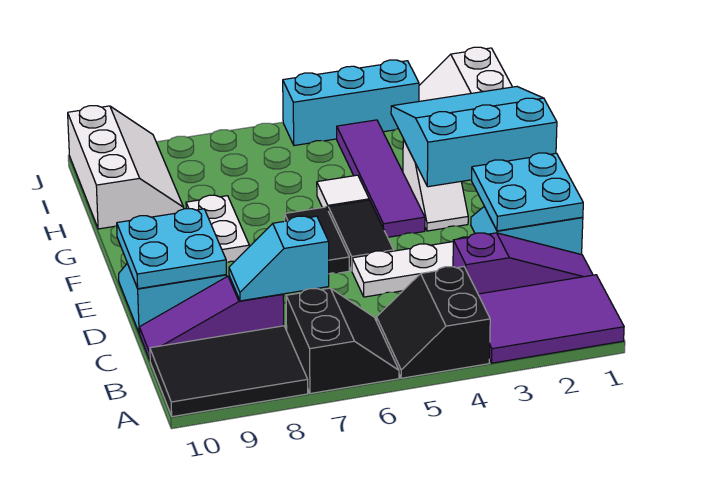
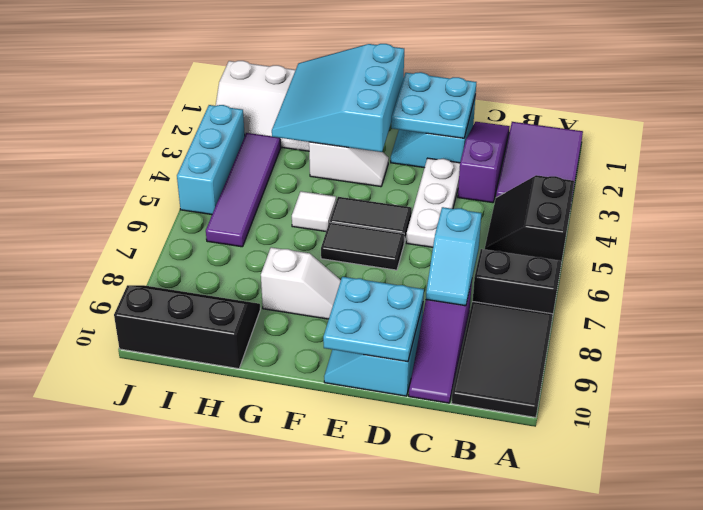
black slope A4:B5 level 1 top 4 -> black slope A4:B5 level 1 top A
purple tile F4:I4 level 1 -> purple tile I3:I6 level 1
white plate F8:G8 level 1 -> white slope F8:G8 level 1 top G
white slope H9:J10 level 1 top 10 -> black slope H9:J10 level 1 top 10

